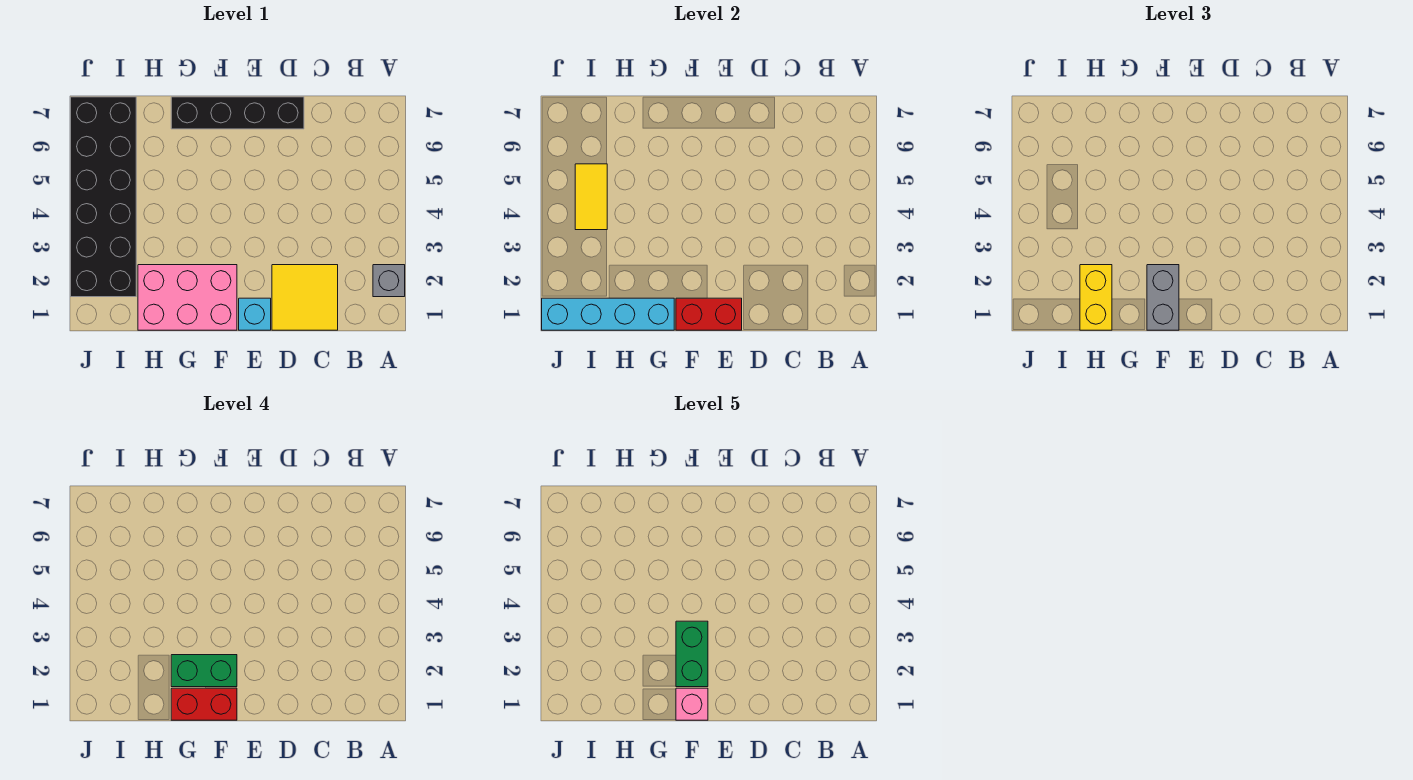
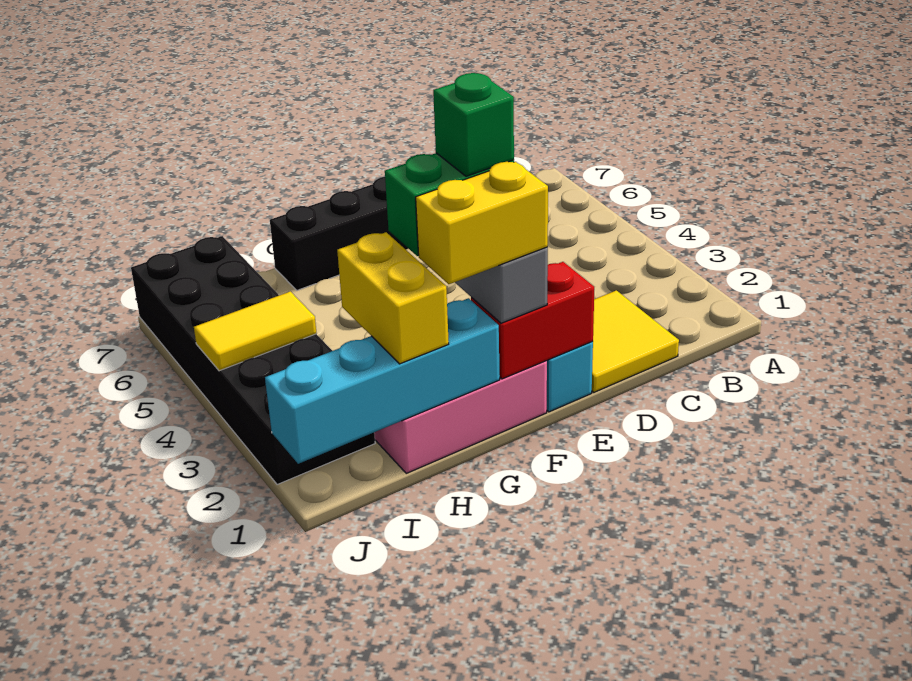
grey brick A2 level 1 -> none
red brick F1:G1 level 4 -> yellow brick F1:G1 level 4
pink brick F1 level 5 -> none
green brick F2:F3 level 5 -> green brick F2 level 5
yellow tile I4:I5 level 2 -> yellow tile I4:J4 level 2

